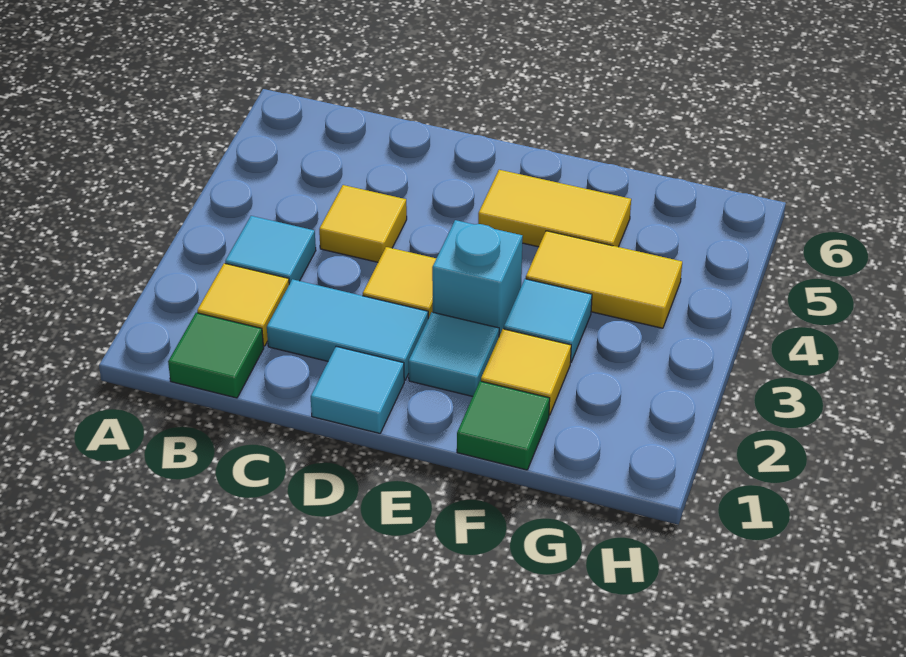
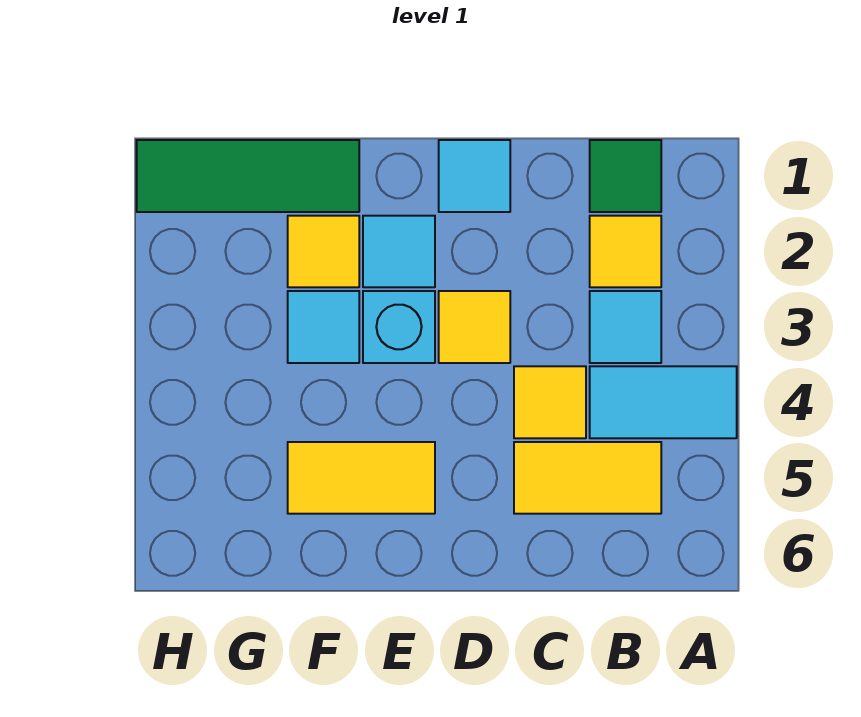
cyan tile C2:D2 level 1 -> cyan tile A4:B4 level 1
green tile F1 level 1 -> green tile F1:H1 level 1
yellow tile F4:G4 level 1 -> yellow tile B5:C5 level 1

